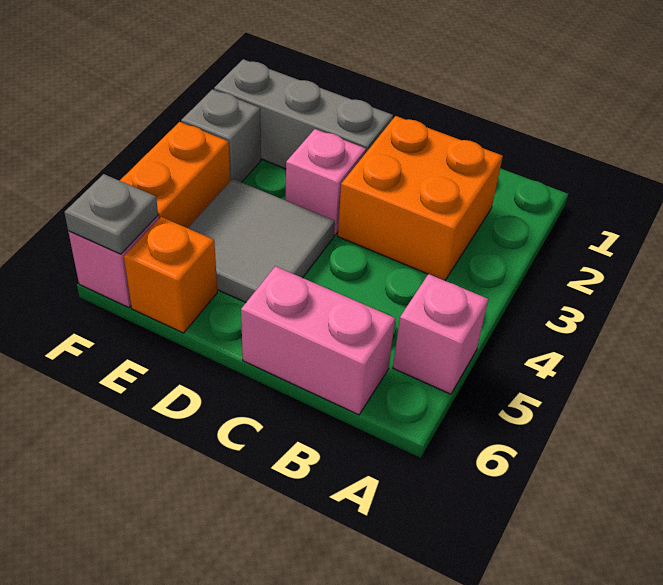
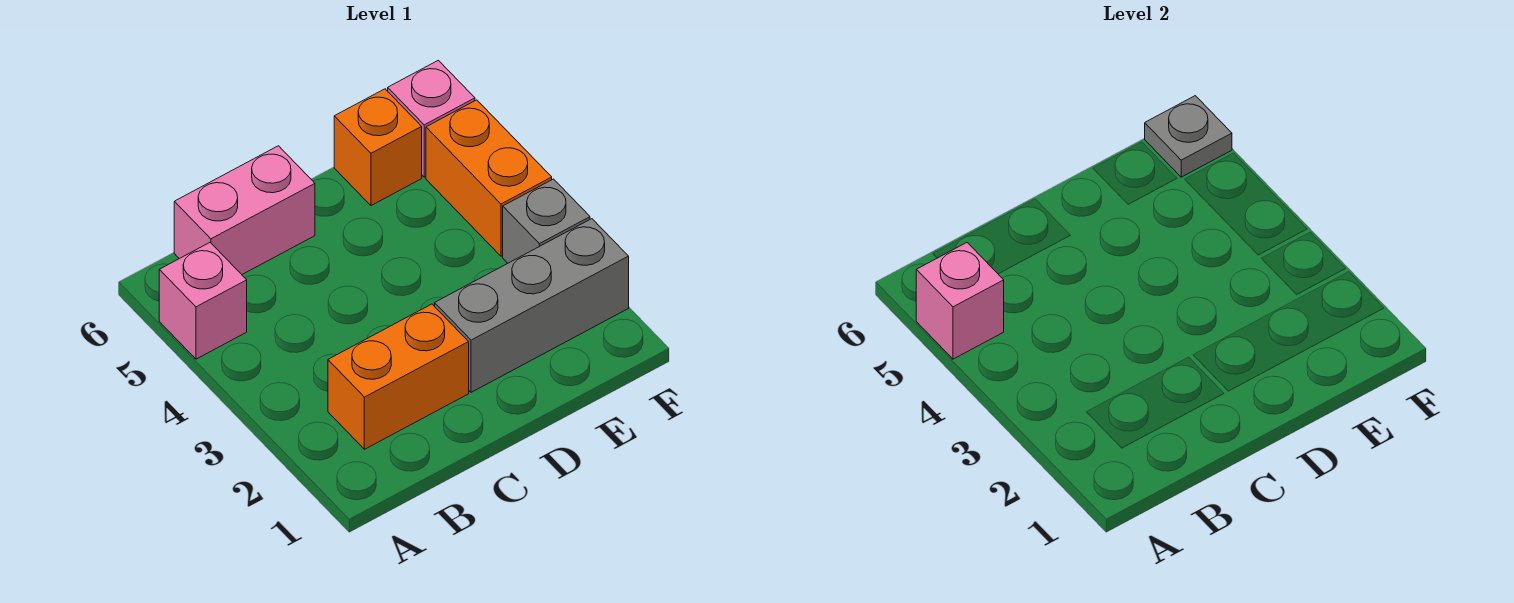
orange brick B2:C3 level 1 -> orange brick B2:C2 level 1
pink brick D3 level 1 -> pink brick A5 level 2
grey tile D4:E5 level 1 -> none

